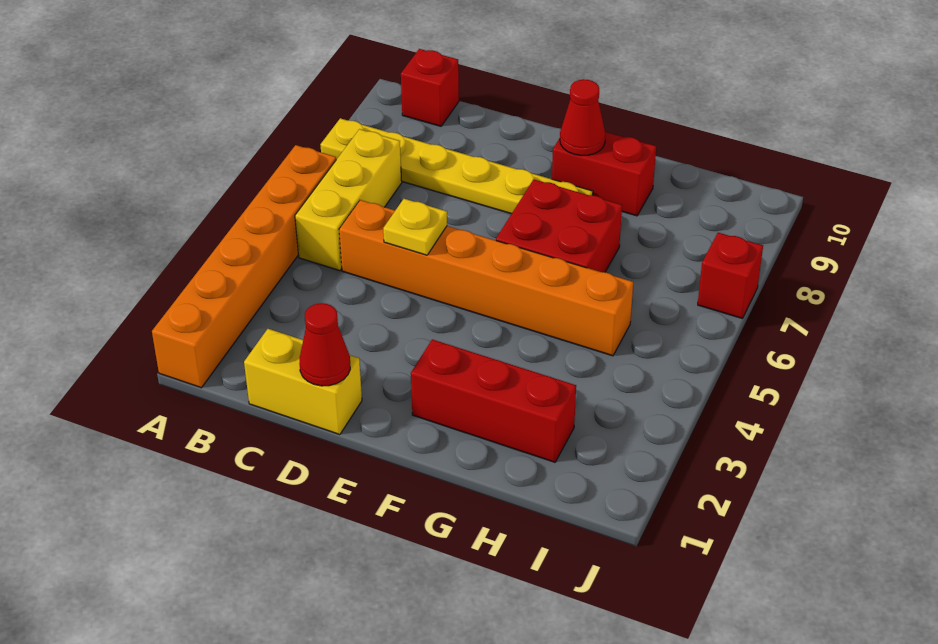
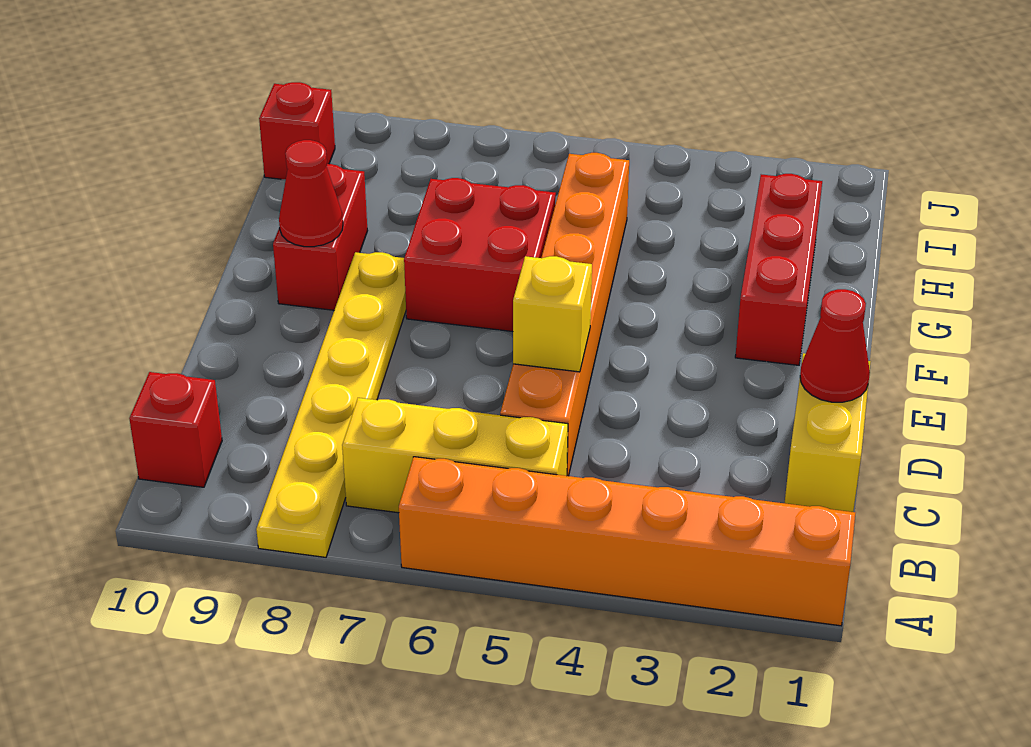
yellow plate D5 level 2 -> yellow brick D5 level 2
red brick J7 level 1 -> red brick I10 level 1

